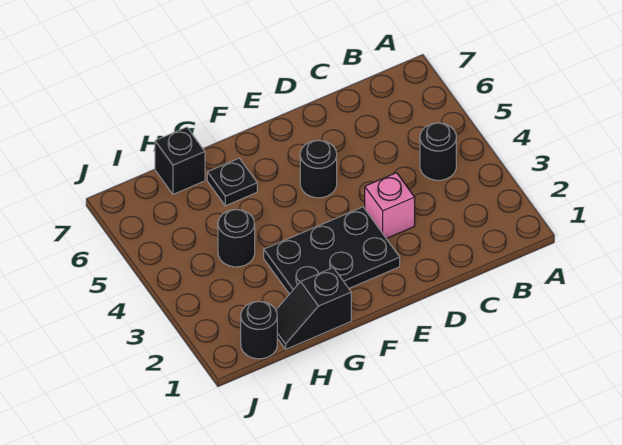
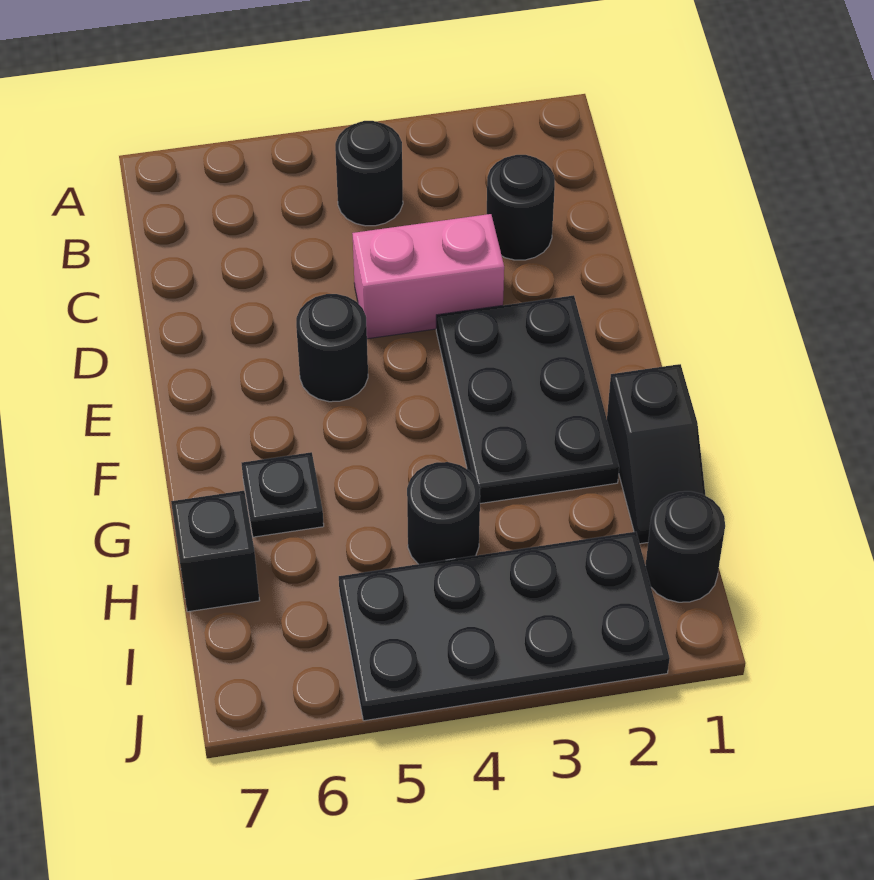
none -> black round brick C2 level 1
pink brick D3 level 1 -> pink brick D3:D4 level 1
none -> black plate I2:J5 level 1

